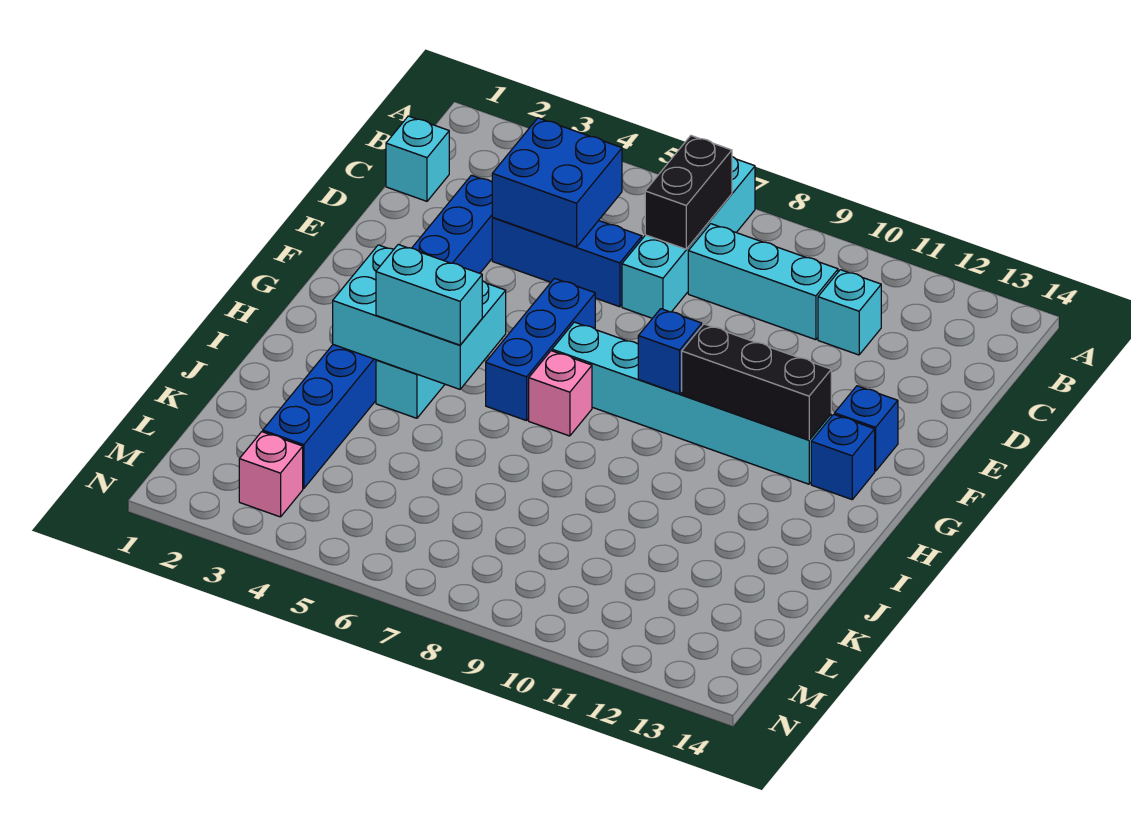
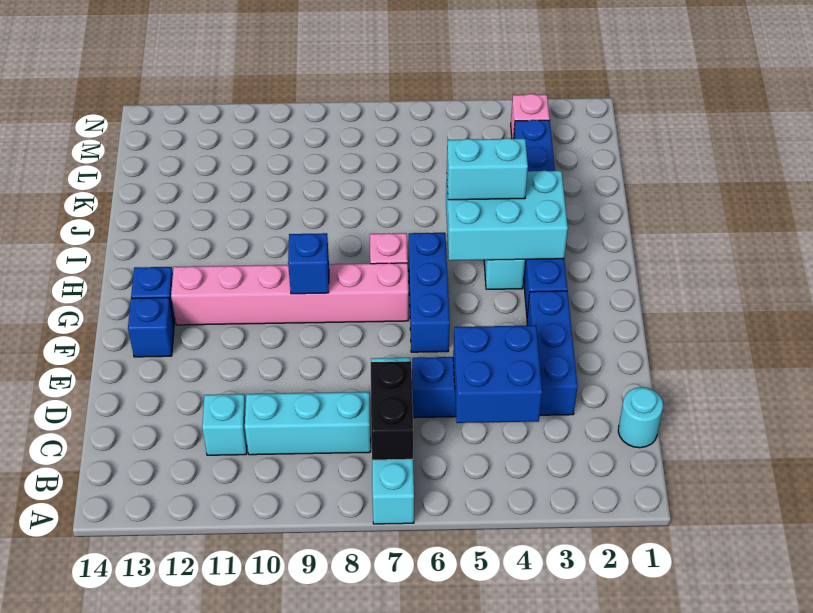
cyan brick C1 level 1 -> cyan round brick C1 level 1
cyan brick G7:G12 level 1 -> pink brick G7:G12 level 1
black brick G10:G12 level 2 -> none

